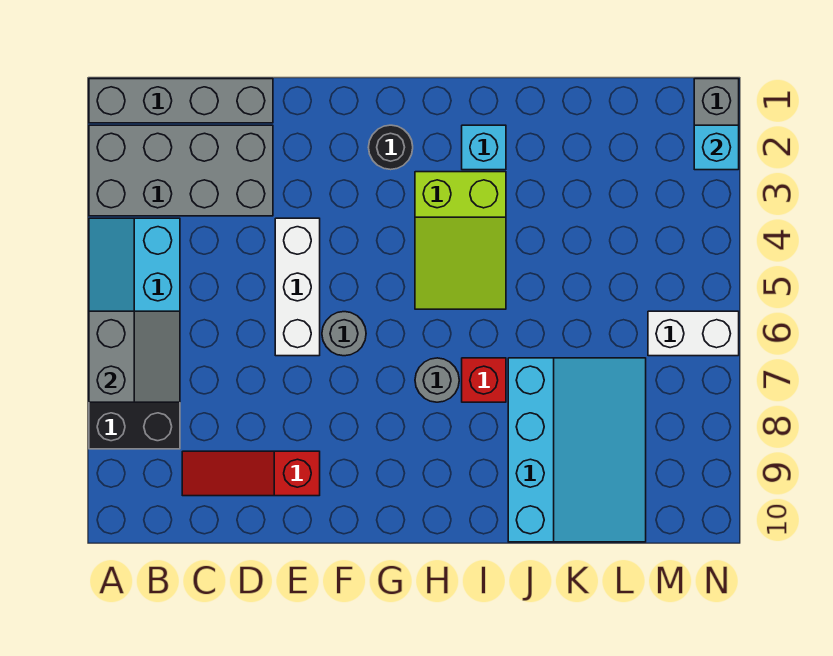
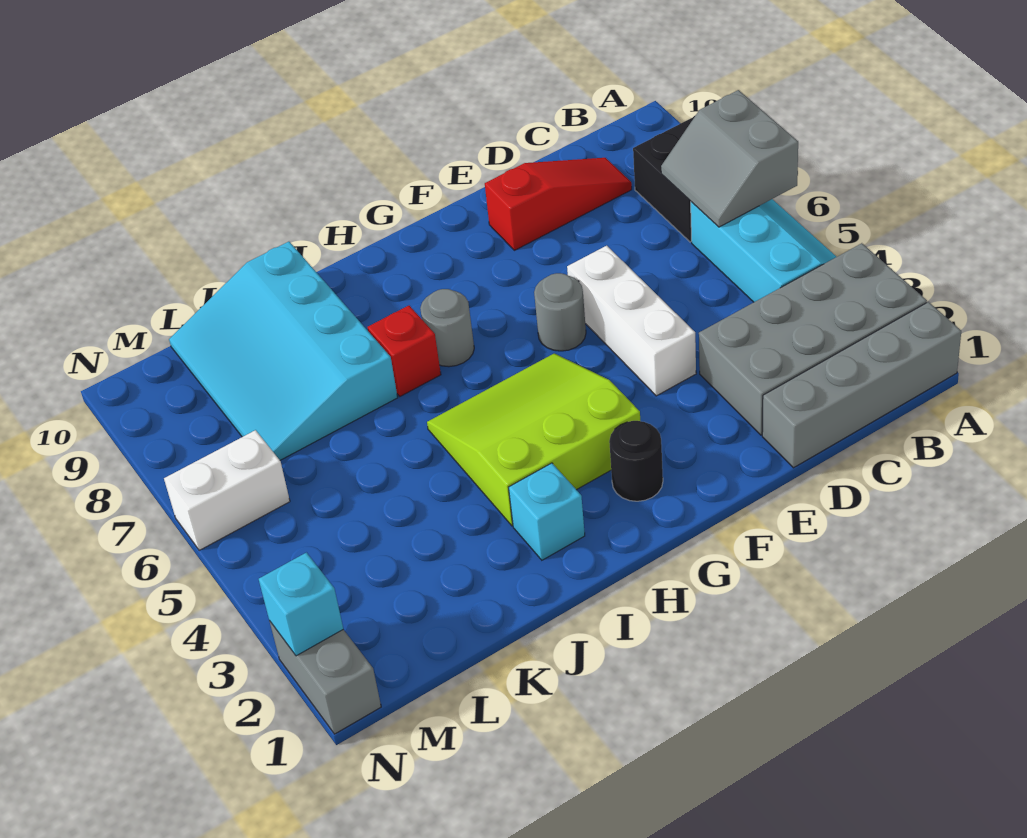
lime slope H3:I5 level 1 top 3 -> lime slope G3:I5 level 1 top 3

